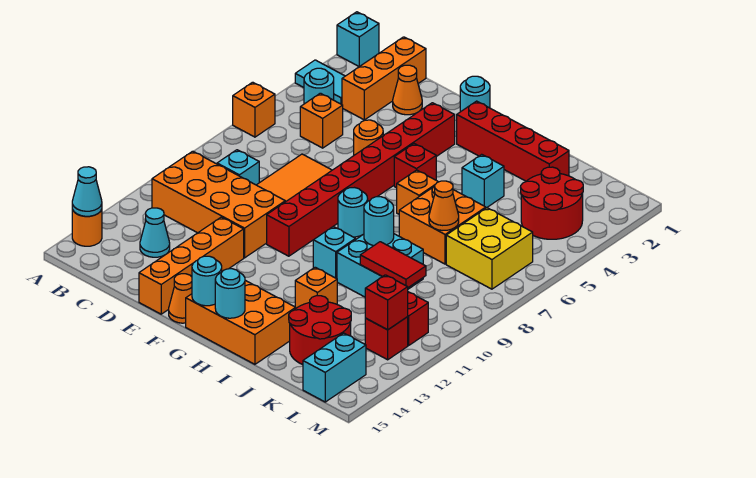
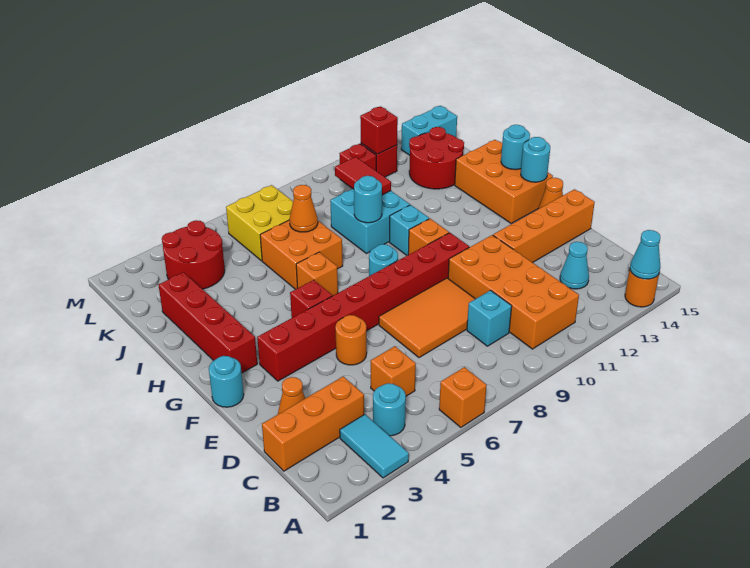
cyan brick A1 level 1 -> none
cyan brick I4 level 1 -> none
orange brick I12 level 1 -> orange brick G10 level 1

